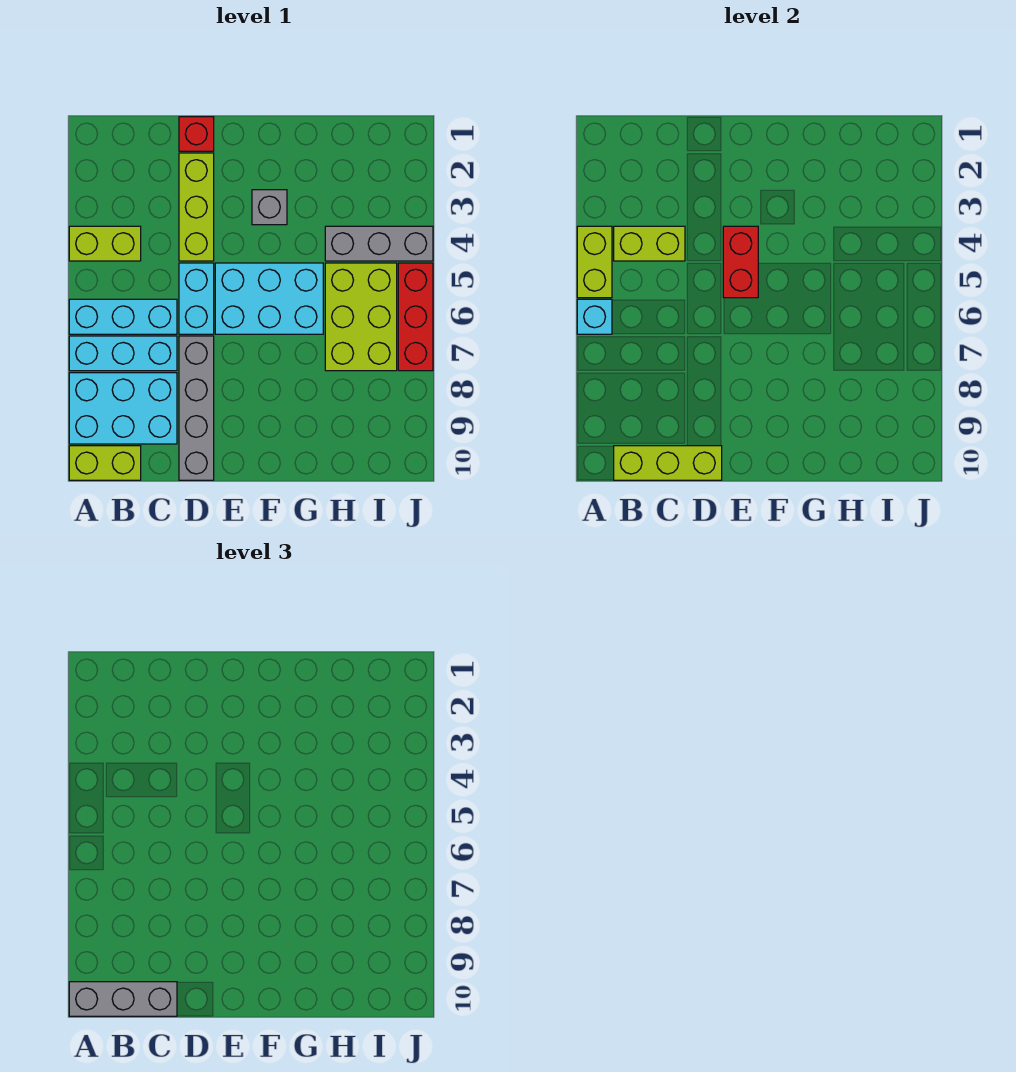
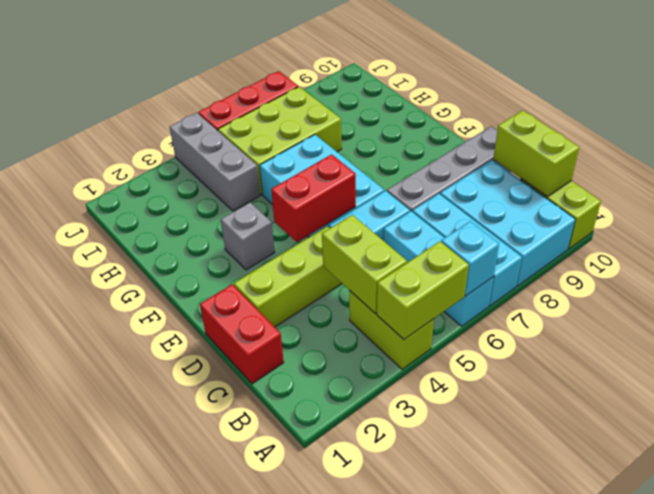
grey brick A10:C10 level 3 -> none
lime brick B10:D10 level 2 -> lime brick B10:C10 level 2
red brick D1 level 1 -> red brick C1:D1 level 1

